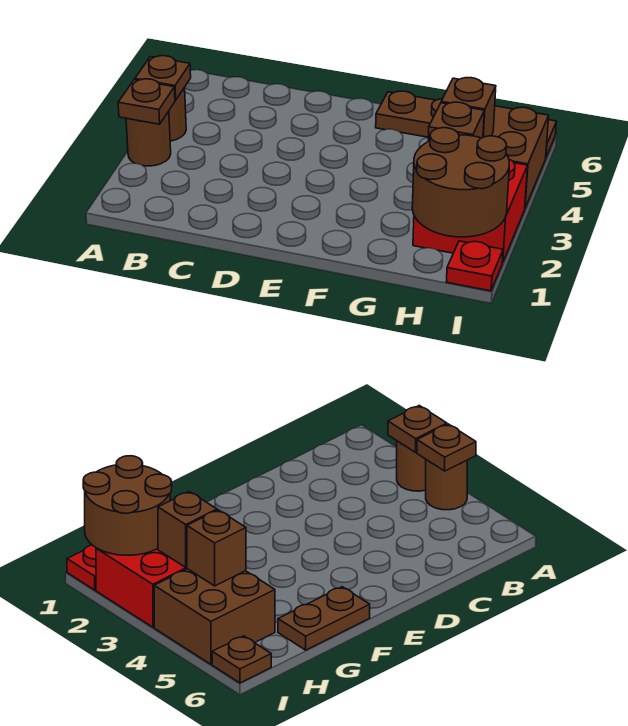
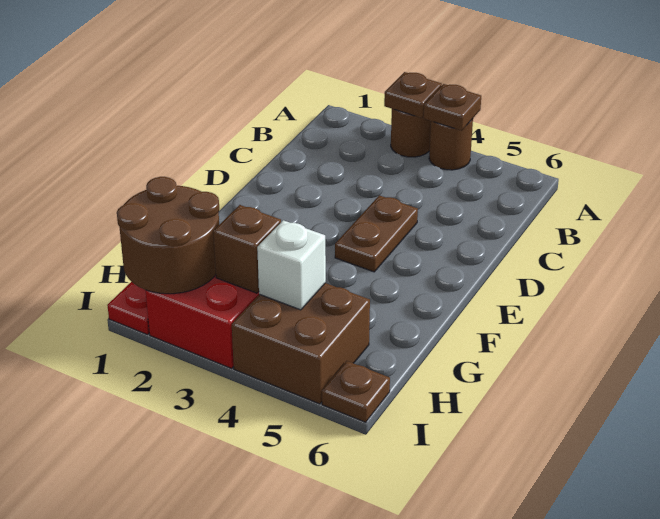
brown plate F6:G6 level 1 -> brown plate D4:E4 level 1
brown brick H4 level 2 -> white brick H4 level 2

